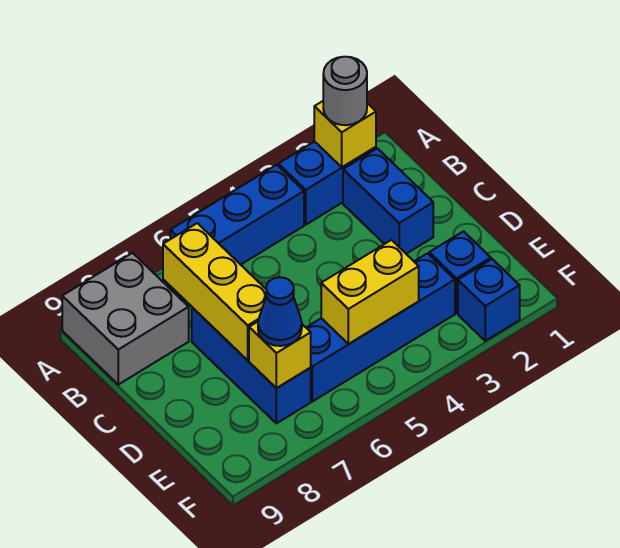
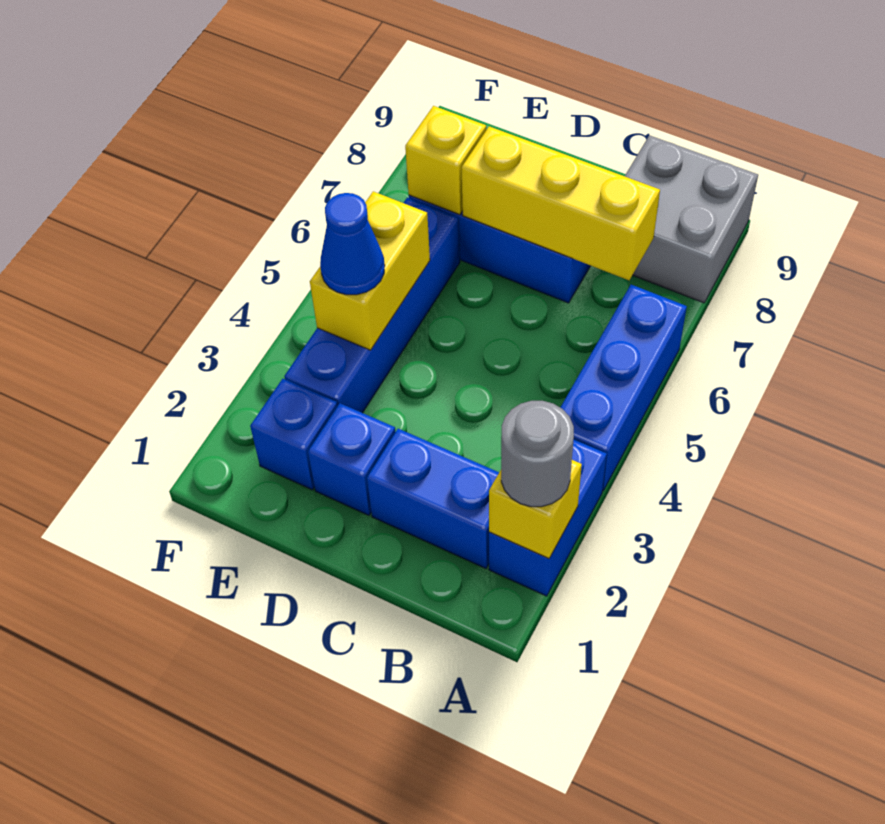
blue cone E7 level 3 -> blue cone E4 level 3
blue brick F2 level 1 -> blue brick D2 level 1

